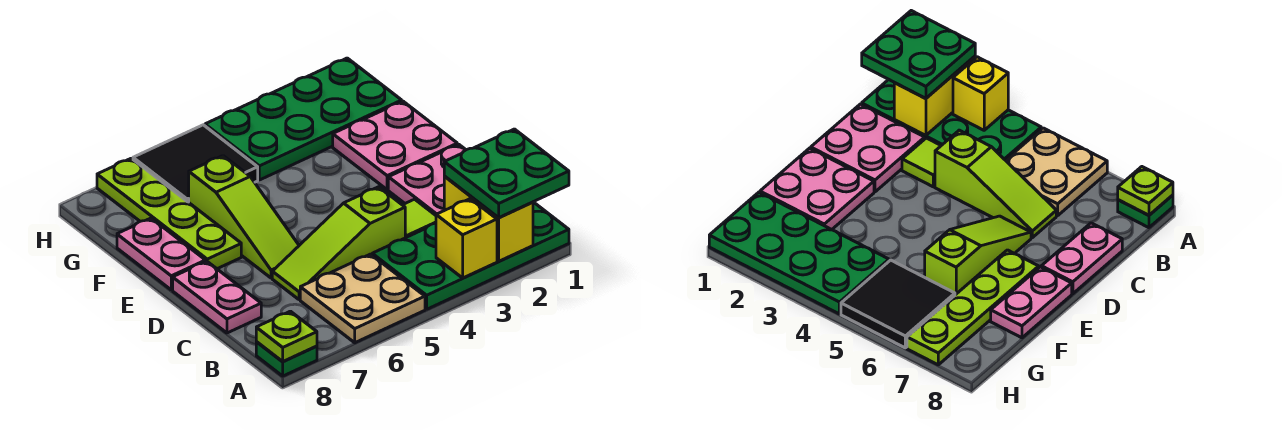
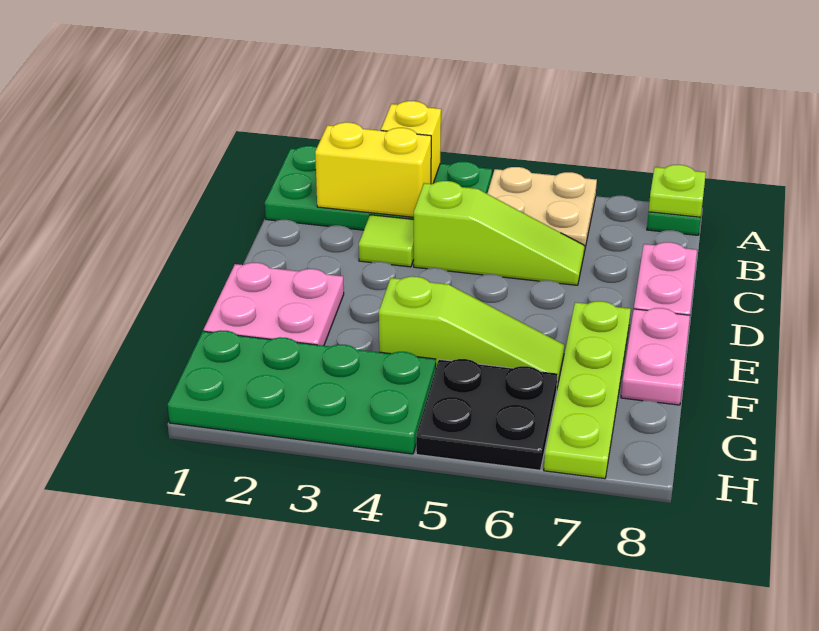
green plate A1:B2 level 3 -> none
yellow brick A2:B2 level 2 -> yellow brick B2:B3 level 2
pink plate C1:D2 level 1 -> none
lime slope D6:F6 level 1 top F -> lime slope F4:F6 level 1 top 4
black tile G5:H6 level 1 -> black plate G5:H6 level 1

